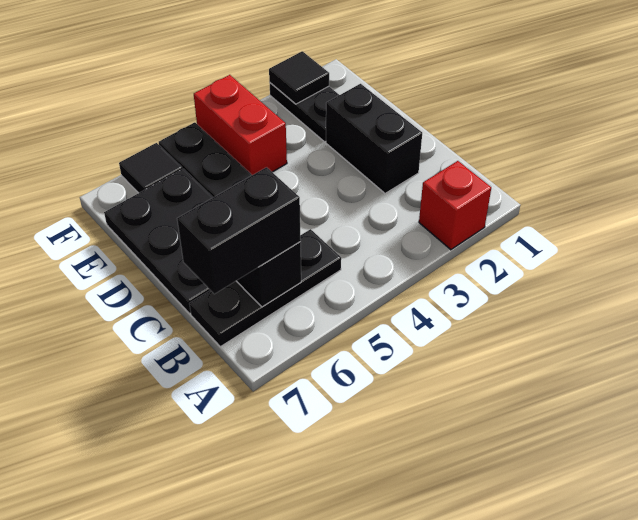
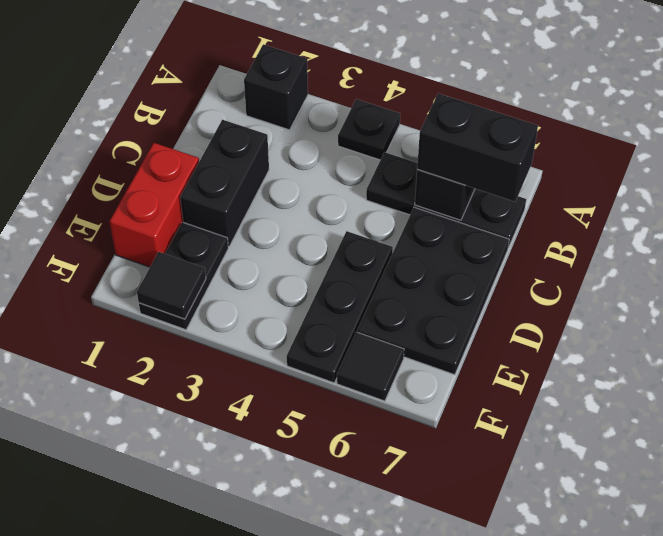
red brick A2 level 1 -> black brick A2 level 1
none -> black plate A4 level 1
red brick E4:F4 level 1 -> red brick D1:E1 level 1

